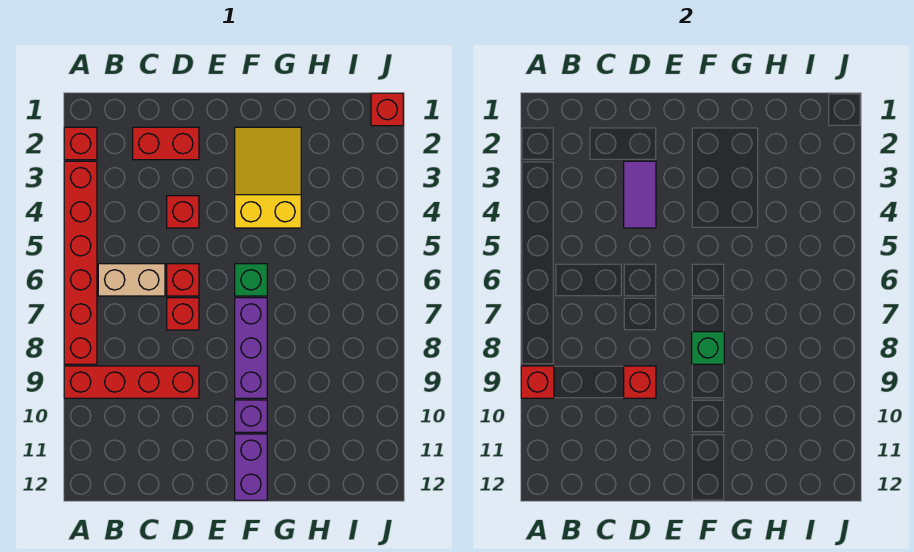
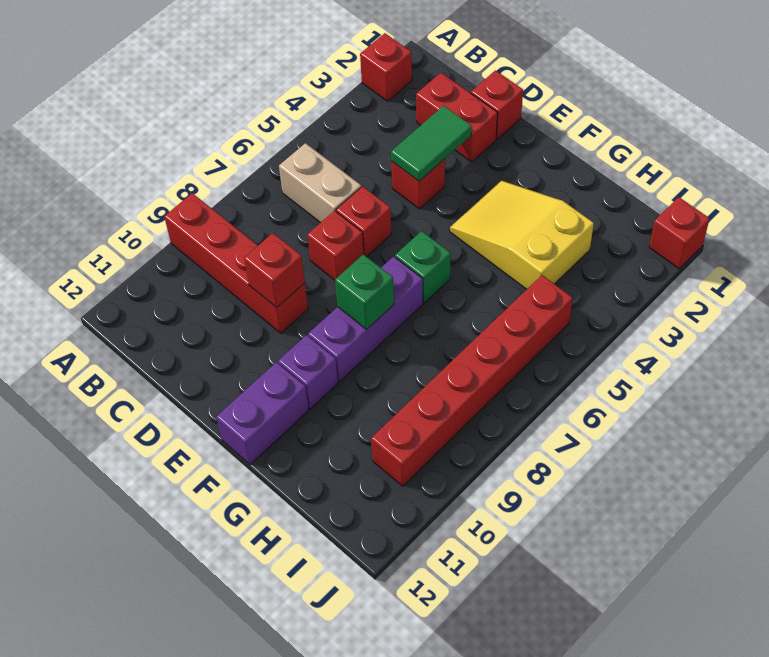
red brick A3:A8 level 1 -> red brick I5:I10 level 1
red brick A9 level 2 -> red brick D1 level 1
purple tile D3:D4 level 2 -> green tile D3:D4 level 2
yellow slope F2:G4 level 1 top 4 -> yellow slope F3:H4 level 1 top H

